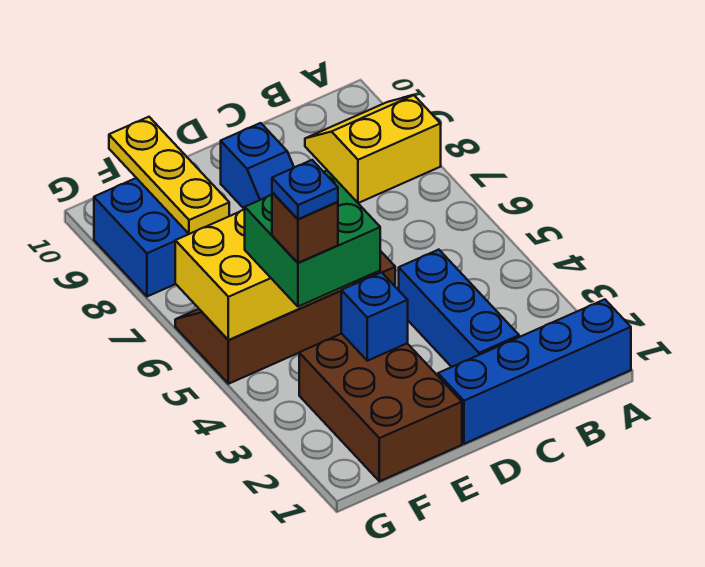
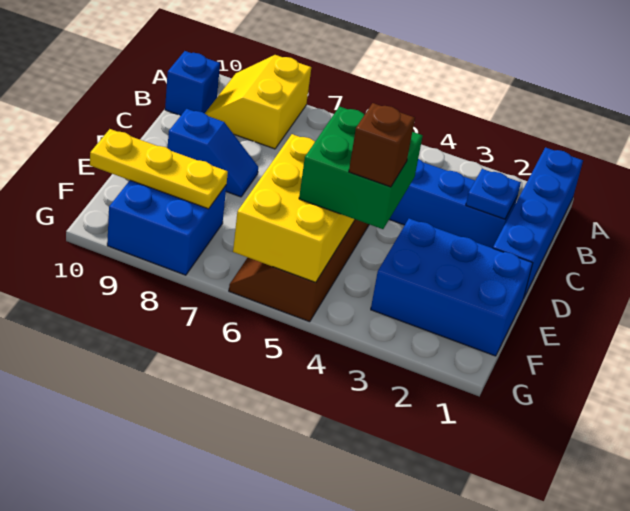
brown brick E1:F3 level 1 -> blue brick E1:F3 level 1
blue brick E3 level 2 -> blue brick B10 level 1
blue plate F4 level 5 -> blue plate C2 level 2

